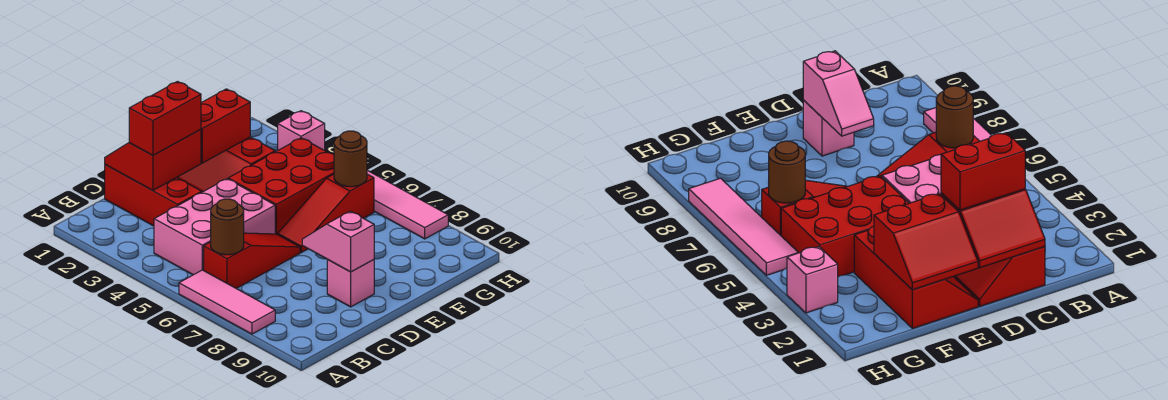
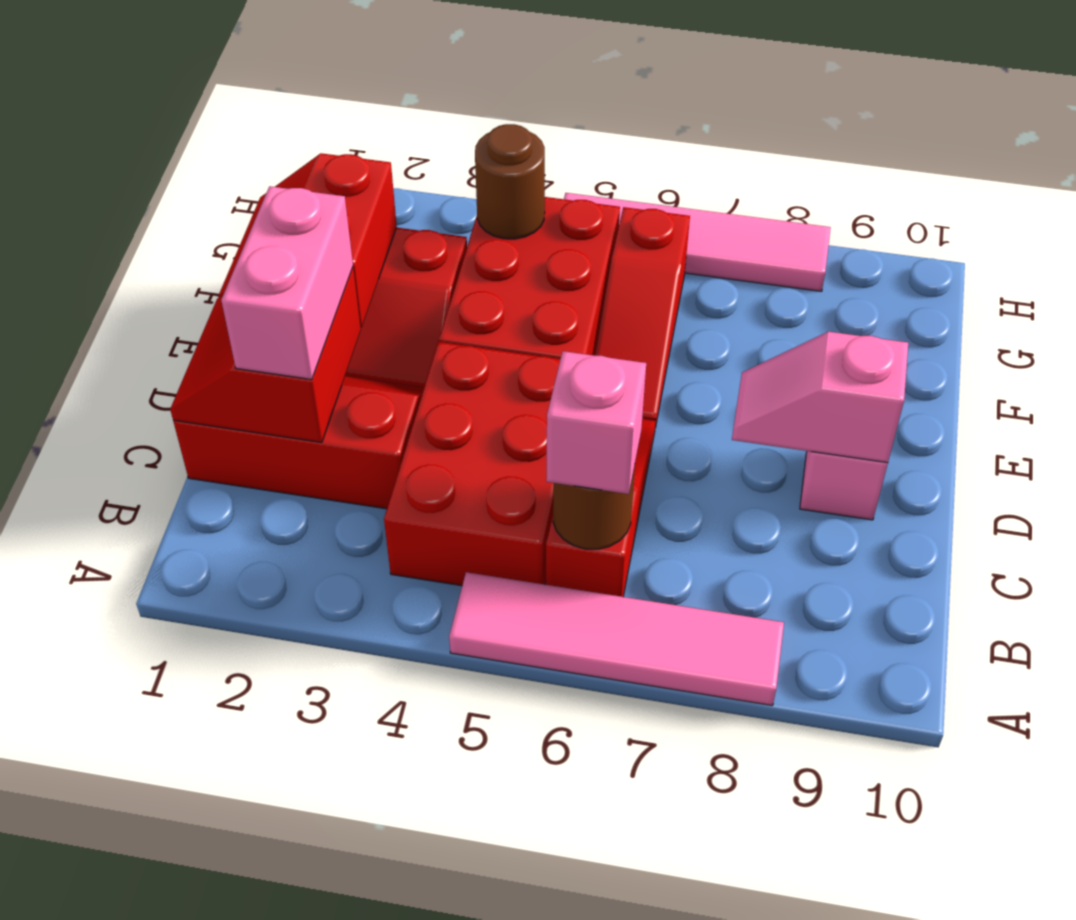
pink tile A6:A8 level 1 -> pink tile A5:A8 level 1
pink brick B4:D5 level 1 -> red brick B4:D5 level 1
red brick C2:D2 level 3 -> pink brick C2:D2 level 3
brown round brick G6 level 2 -> brown round brick G4 level 2
pink brick H3 level 1 -> pink brick B6 level 3

